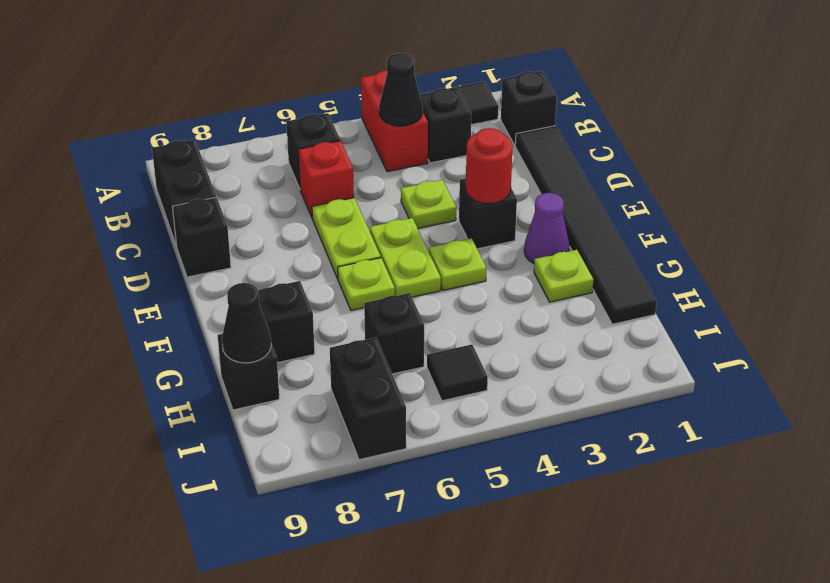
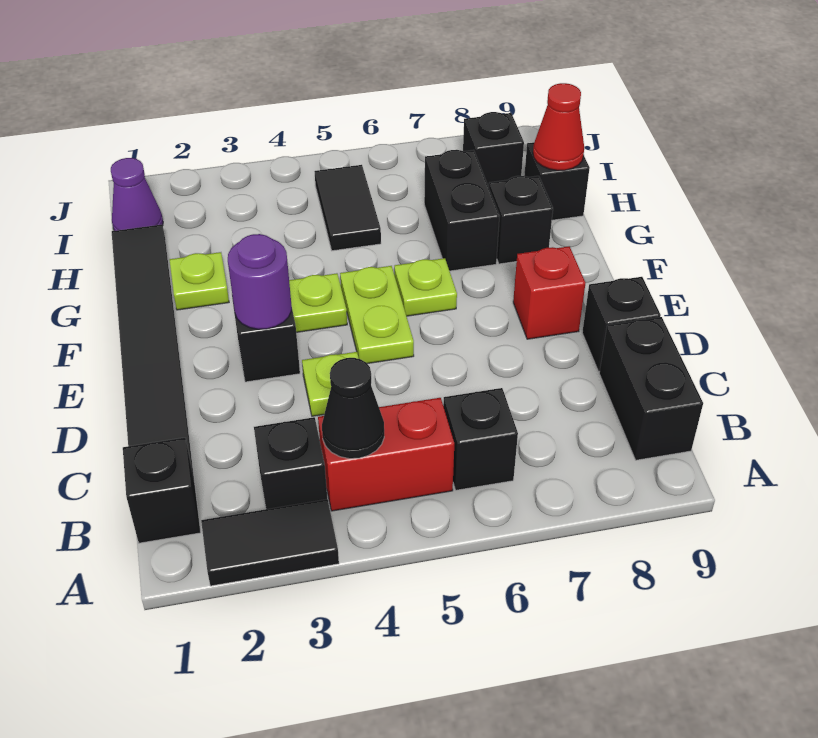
red brick A4:B4 level 1 -> red brick B4:B5 level 1
red brick C6 level 1 -> red brick E8 level 1
lime plate D6:E6 level 1 -> none
red round brick E3 level 2 -> purple round brick E3 level 2
purple cone F2 level 1 -> purple cone I1 level 1
black brick H6 level 1 -> black brick I8 level 1
black cone H9 level 2 -> red cone H9 level 2
black tile I5 level 1 -> black tile H5:I5 level 1
black brick I7:J7 level 1 -> black brick G7:H7 level 1

